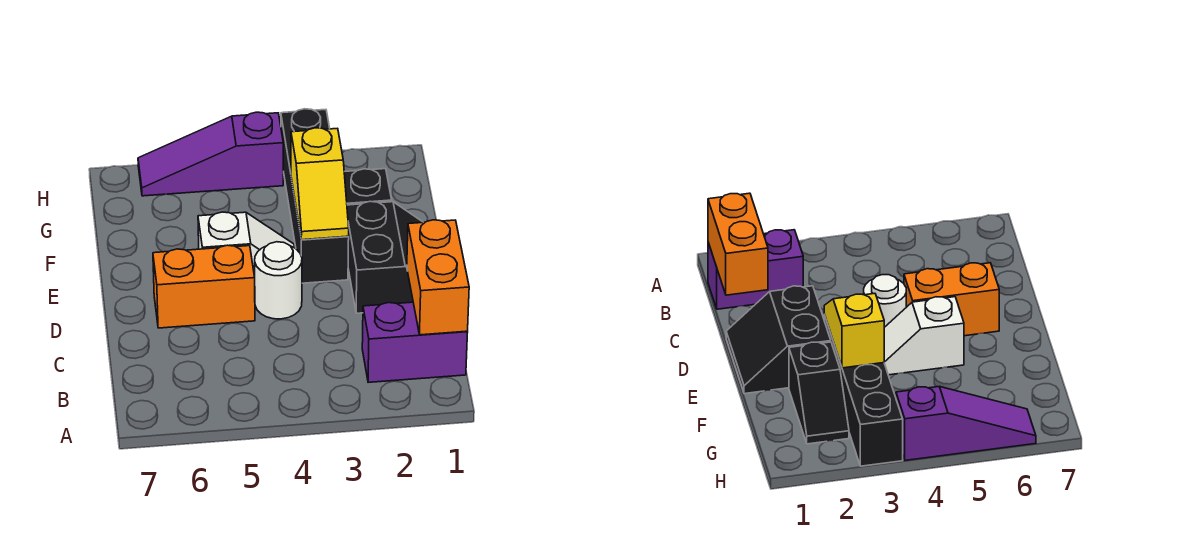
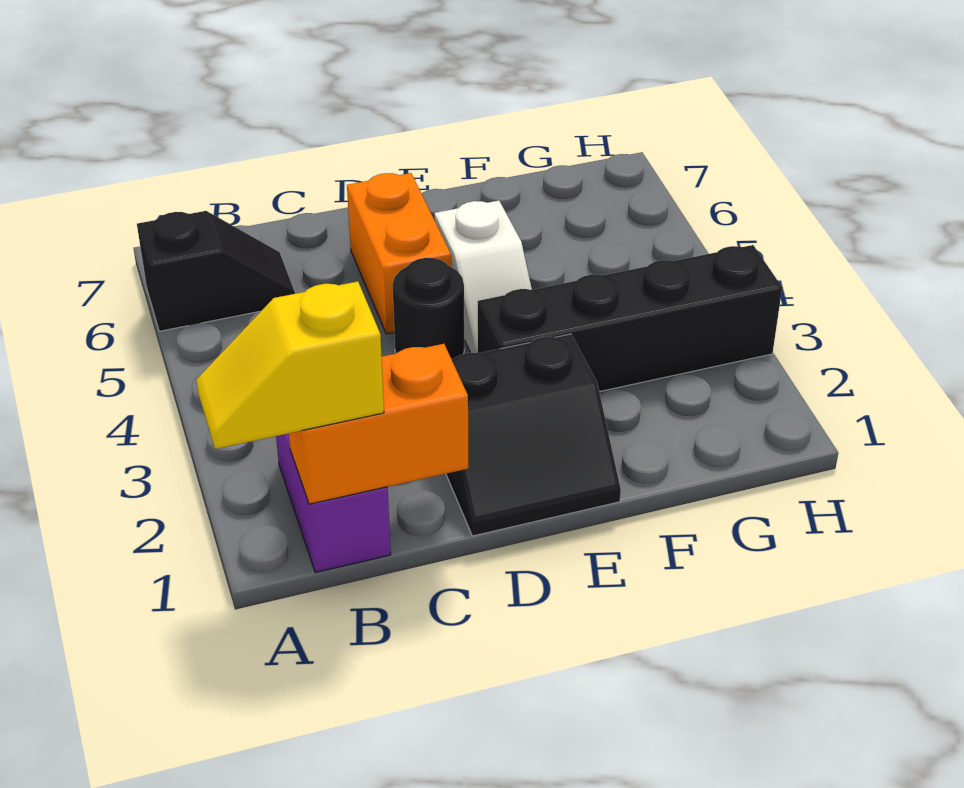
white round brick D4 level 1 -> black round brick D4 level 1
yellow slope E3:F3 level 2 top F -> yellow slope A1:B1 level 3 top B
black slope F2:G2 level 1 top F -> black slope A6:B6 level 1 top A
purple slope H4:H6 level 1 top 4 -> none

